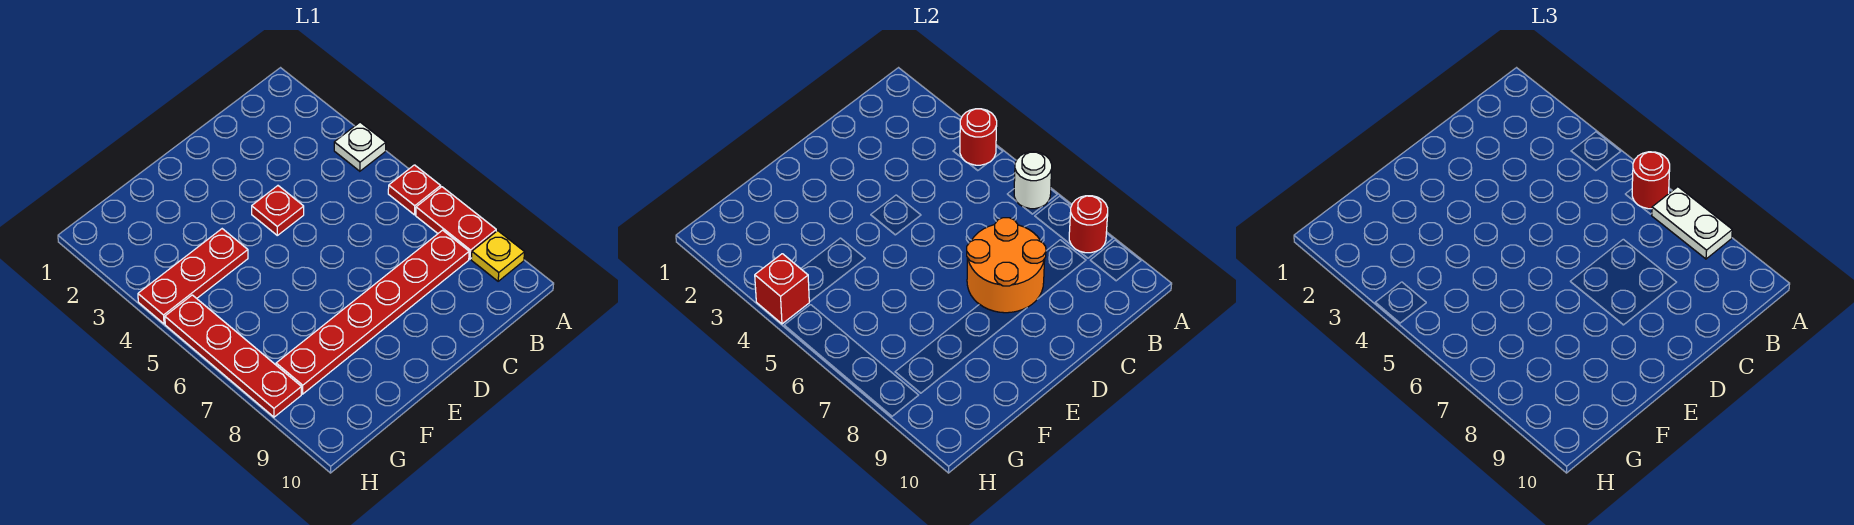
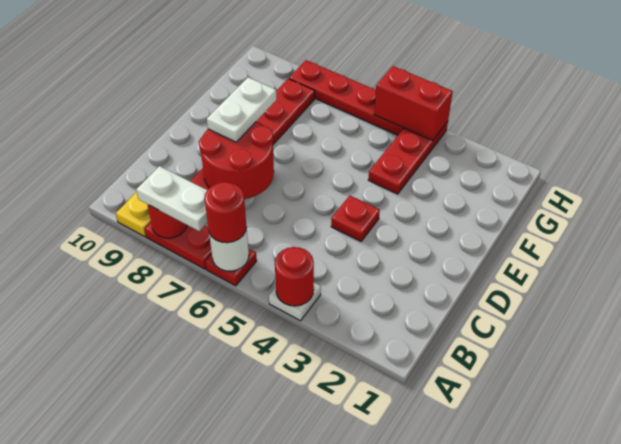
orange round brick C7:D8 level 2 -> red round brick C7:D8 level 2
none -> white plate D8:E8 level 3
red brick H4 level 2 -> red brick H4:H5 level 2

